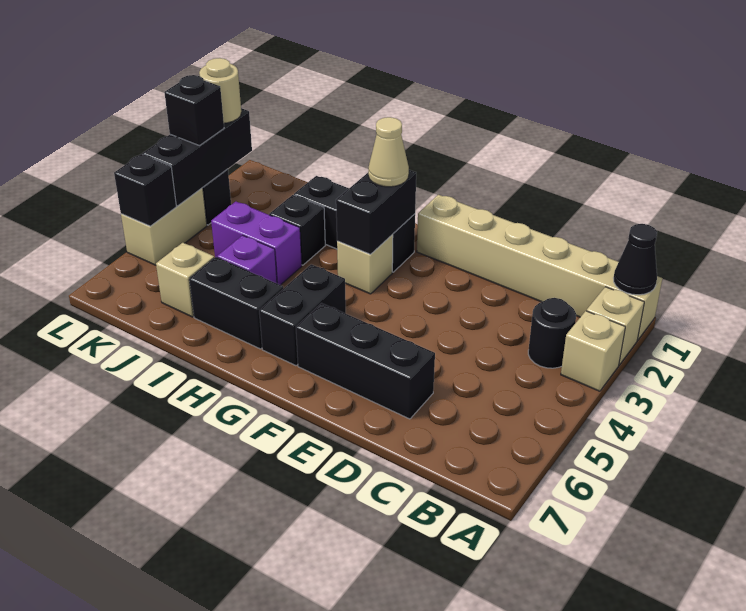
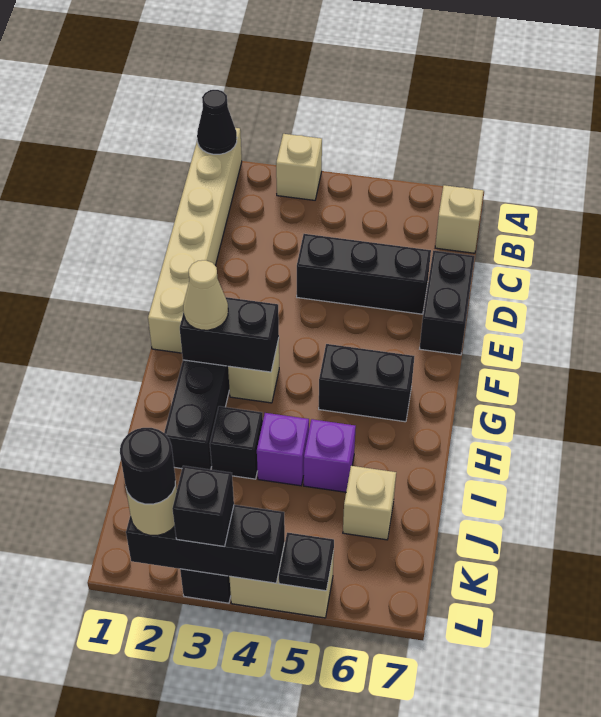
tan brick A2 level 1 -> tan brick B7 level 1
black round brick B3 level 1 -> black round brick L2 level 4
black brick D6:F6 level 1 -> black brick D4:D6 level 1
black brick H6:I6 level 1 -> black brick D7:E7 level 1
purple brick I4:J4 level 1 -> purple brick I4 level 1
black brick L5 level 2 -> black plate L5 level 2

